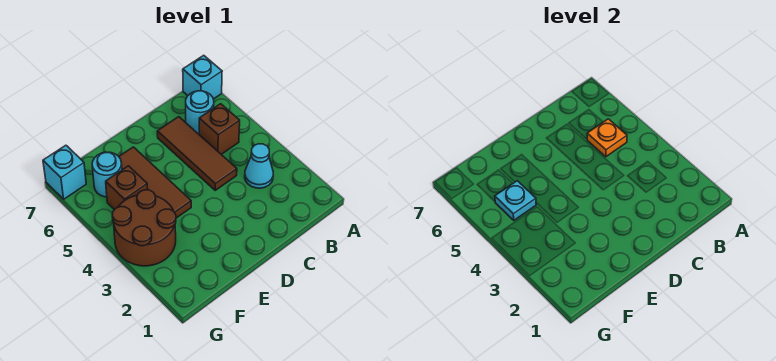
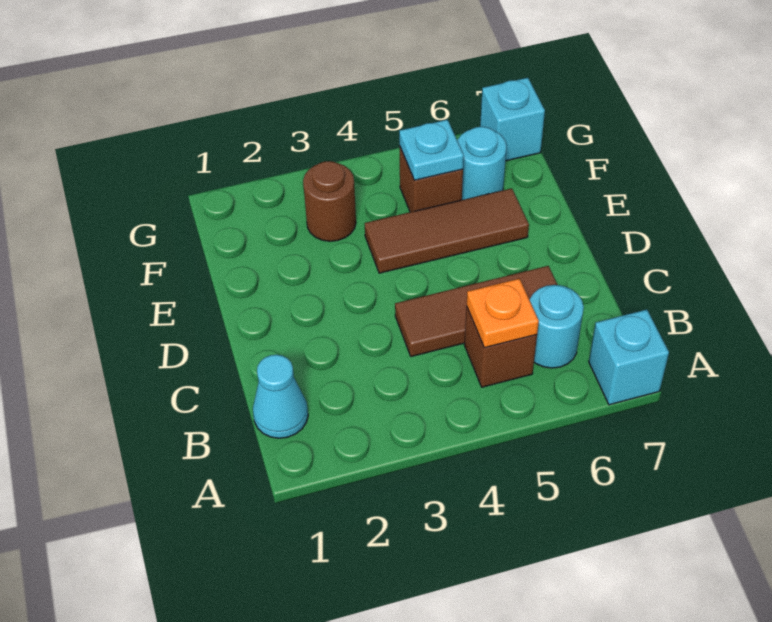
cyan cone B3 level 1 -> cyan cone B1 level 1
brown round brick F3:G4 level 1 -> brown round brick F3 level 1

